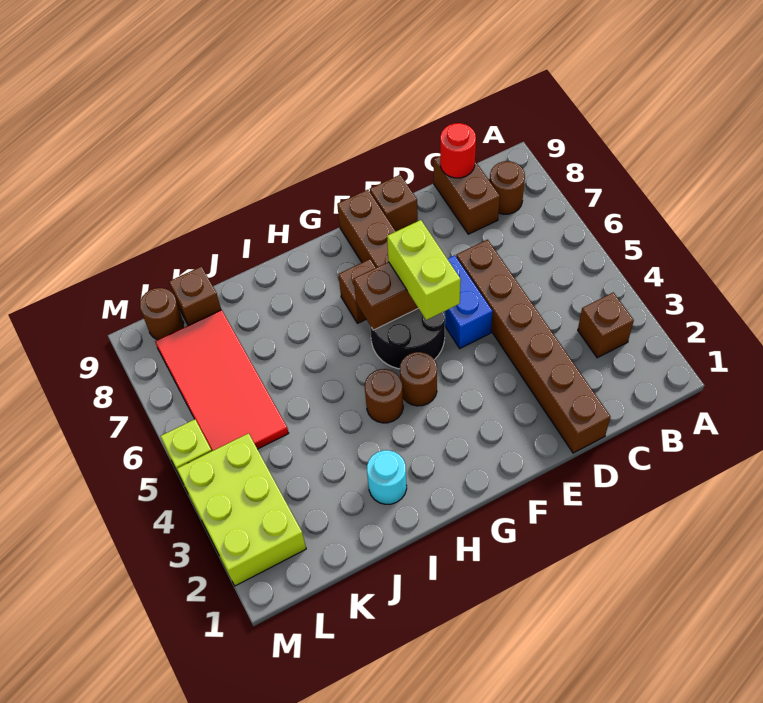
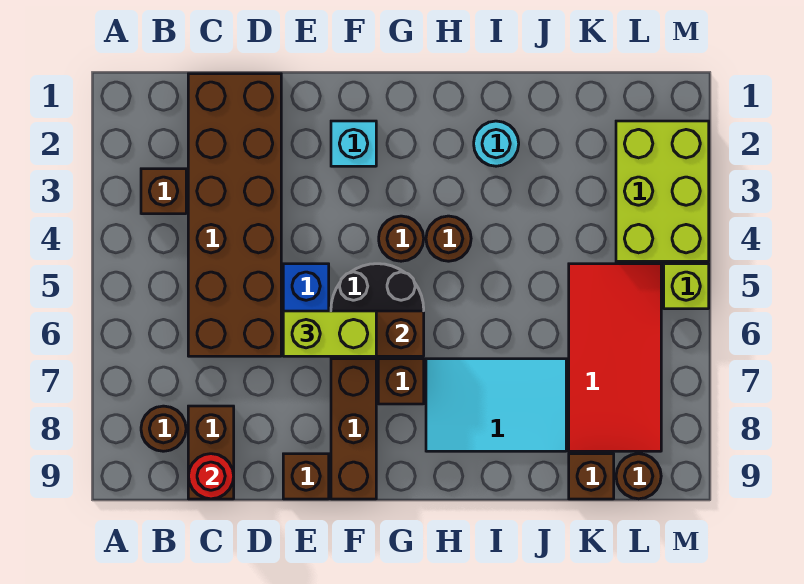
brown brick D1:D6 level 1 -> brown brick C1:D6 level 1
none -> cyan brick F2 level 1
lime brick F5:F6 level 3 -> lime brick E6:F6 level 3
none -> cyan tile H7:J8 level 1

